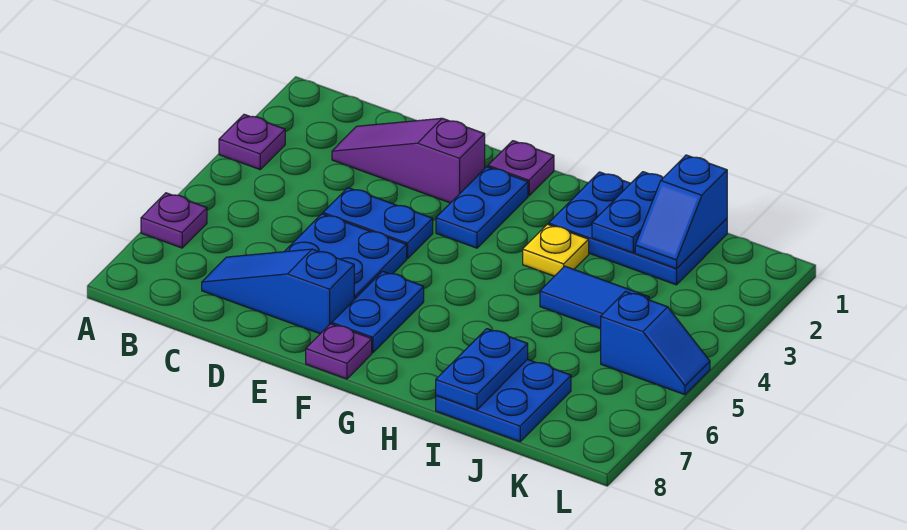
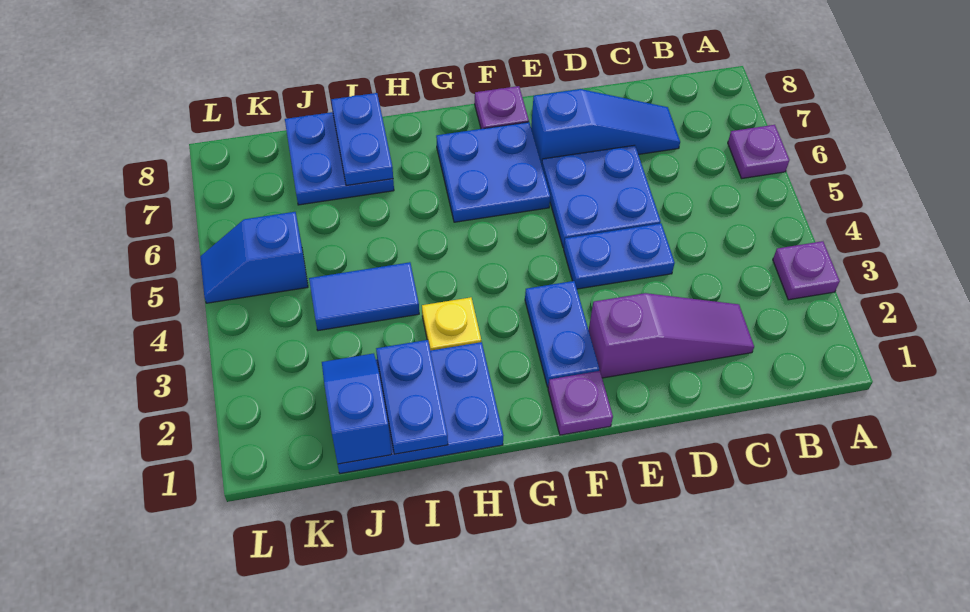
blue plate F6:F7 level 1 -> blue plate F6:G7 level 1

